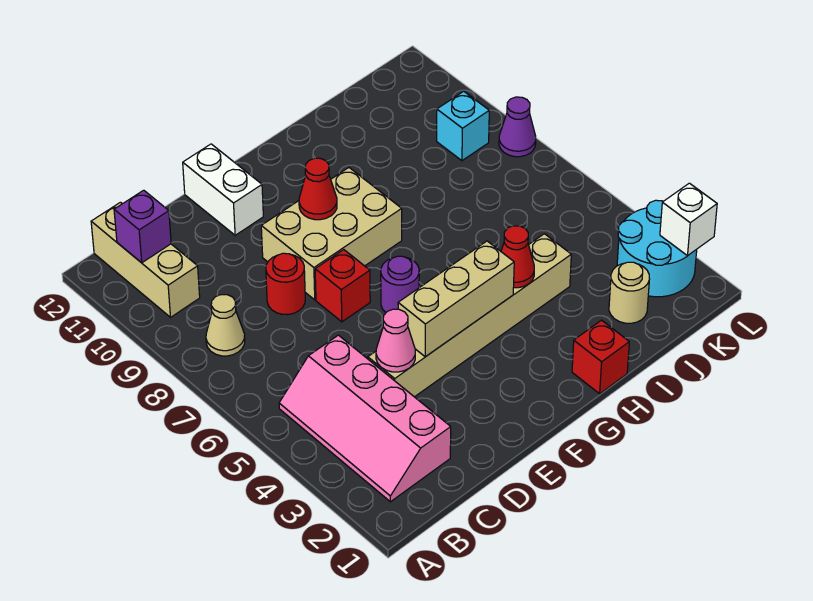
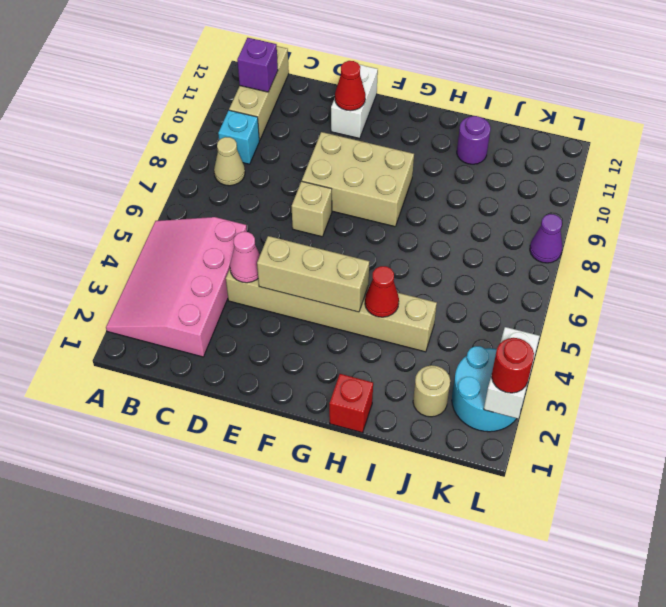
pink slope B2:C5 level 1 top C -> pink slope A2:C5 level 1 top C
red round brick D8 level 1 -> red round brick L2 level 3
red brick E7 level 1 -> tan brick E7 level 1
purple round brick F6 level 1 -> purple round brick I11 level 1
red cone F9 level 2 -> red cone E11 level 2
cyan brick K9 level 1 -> cyan brick B9 level 1
white brick L2 level 2 -> white brick L2:L3 level 2

